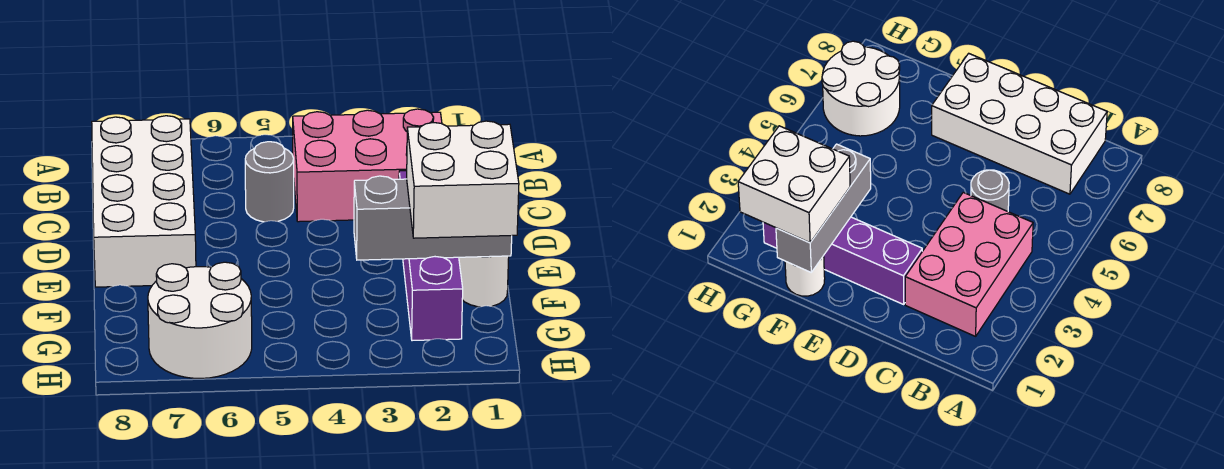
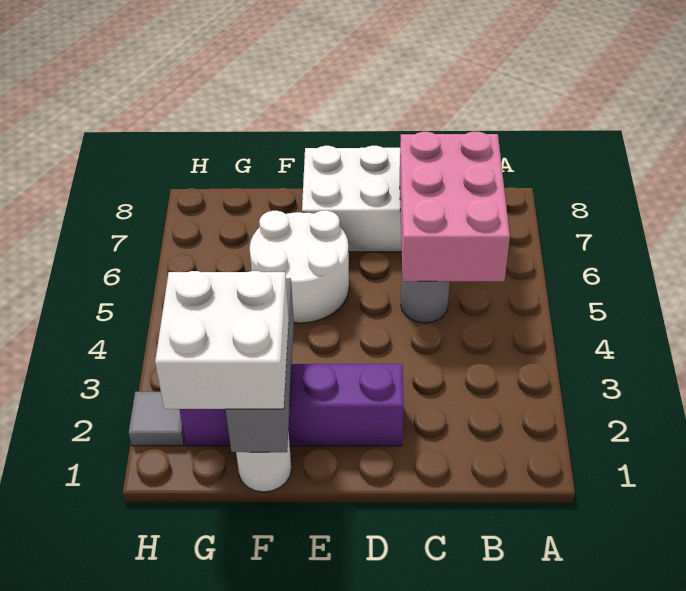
pink brick B2:C4 level 1 -> pink brick B5:C7 level 2
white round brick G6:H7 level 1 -> white round brick E5:F6 level 1
none -> grey tile H2 level 1

